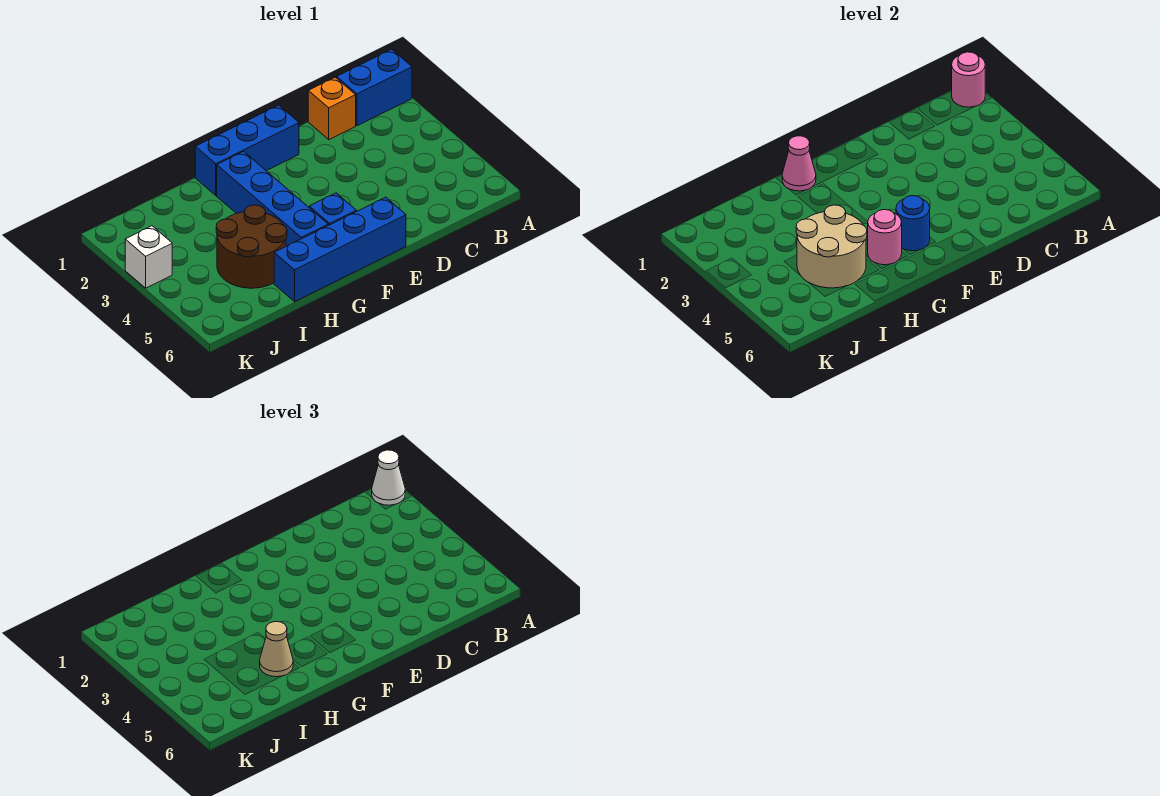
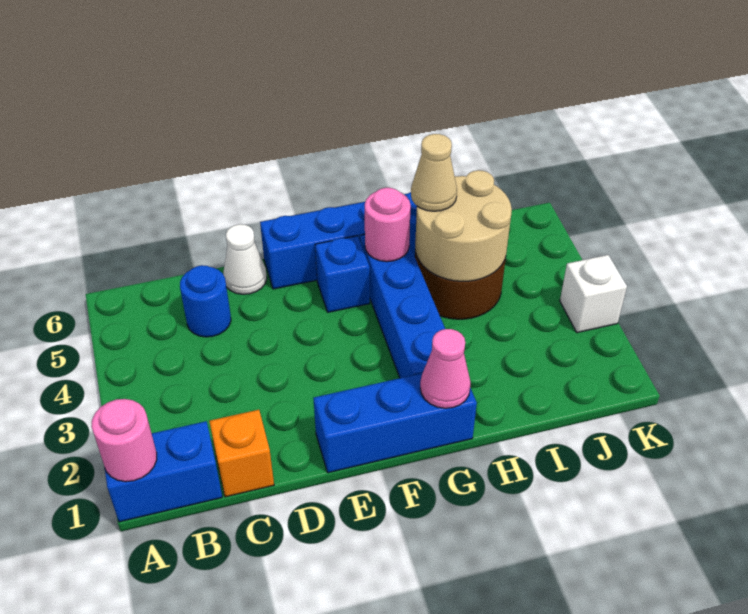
white cone A1 level 3 -> white cone D6 level 1
blue round brick F5 level 2 -> blue round brick C5 level 1

